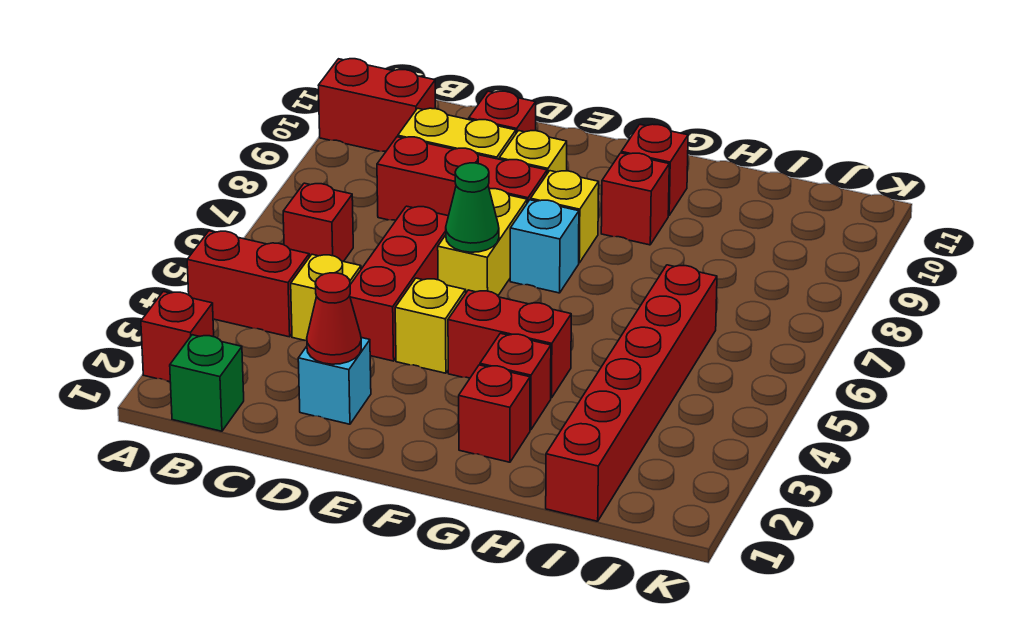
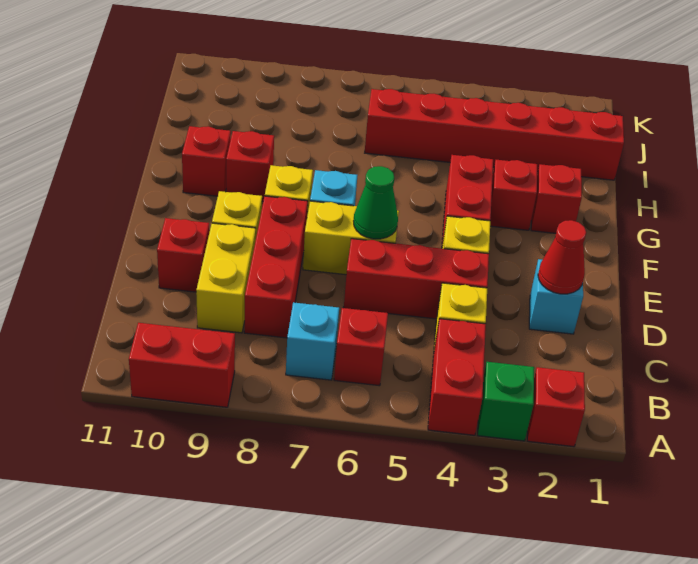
red brick A10:B10 level 1 -> red brick A9:A10 level 1
green brick B1 level 1 -> green brick A3 level 1
none -> cyan brick B7 level 1

